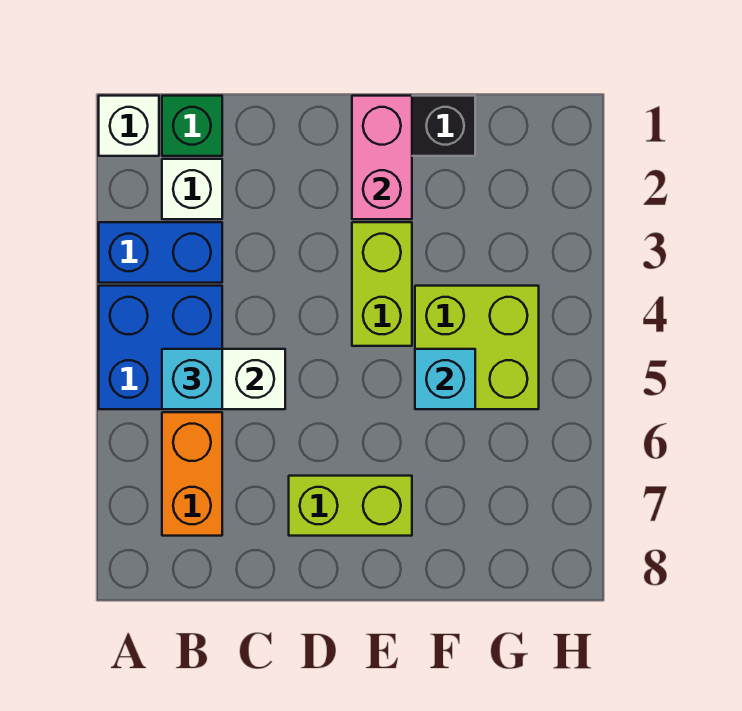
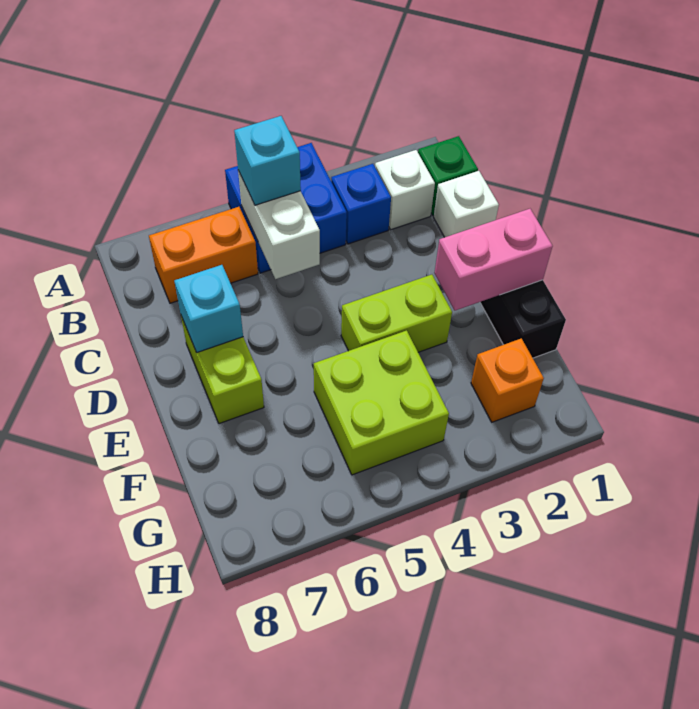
white brick A1 level 1 -> white brick C1 level 1
blue brick A3:B3 level 1 -> blue brick B3 level 1
cyan brick F5 level 2 -> cyan brick D7 level 2
none -> orange brick G2 level 1

